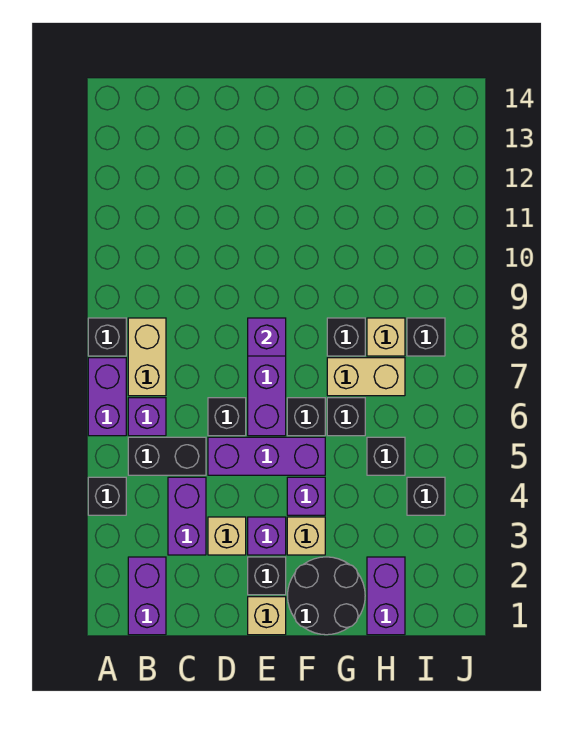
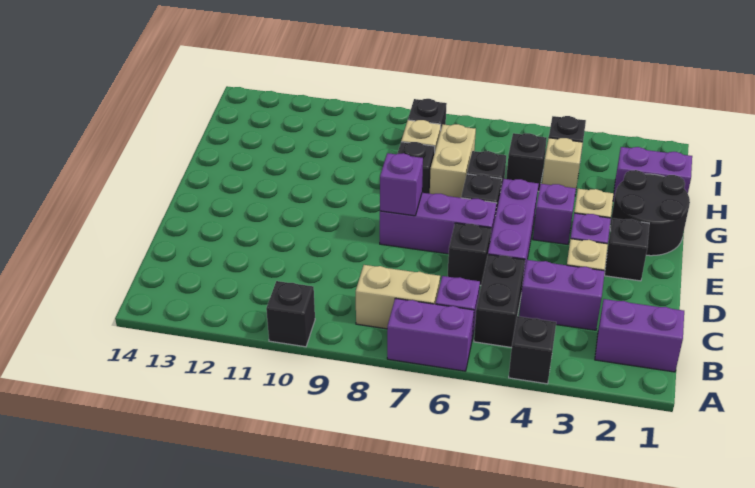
black brick A8 level 1 -> black brick A10 level 1
tan brick E1 level 1 -> tan brick H4 level 1

